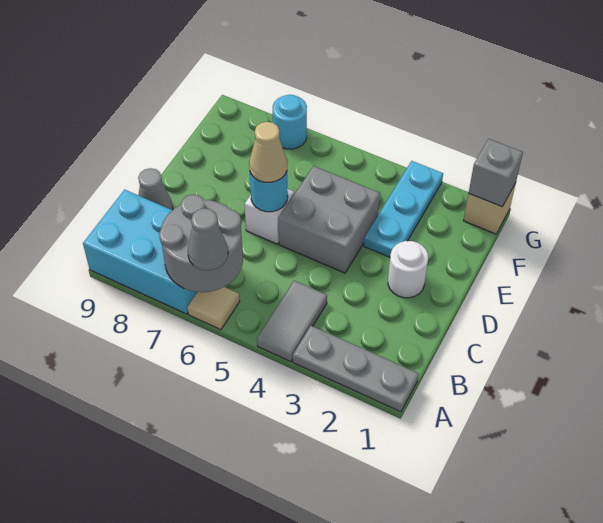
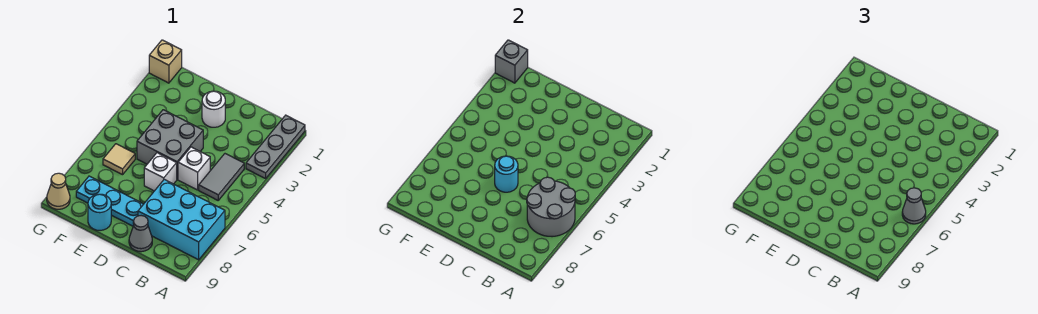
grey tile A4:B4 level 1 -> grey tile B4:B5 level 1
tan tile A6 level 1 -> tan tile F6 level 1
cyan brick A7:B9 level 1 -> cyan brick A7:C8 level 1
none -> white brick C5 level 1
tan cone D6 level 3 -> tan cone G9 level 1
cyan plate E3:G3 level 1 -> cyan plate D8:F8 level 1
cyan round brick G7 level 1 -> cyan round brick E9 level 1

